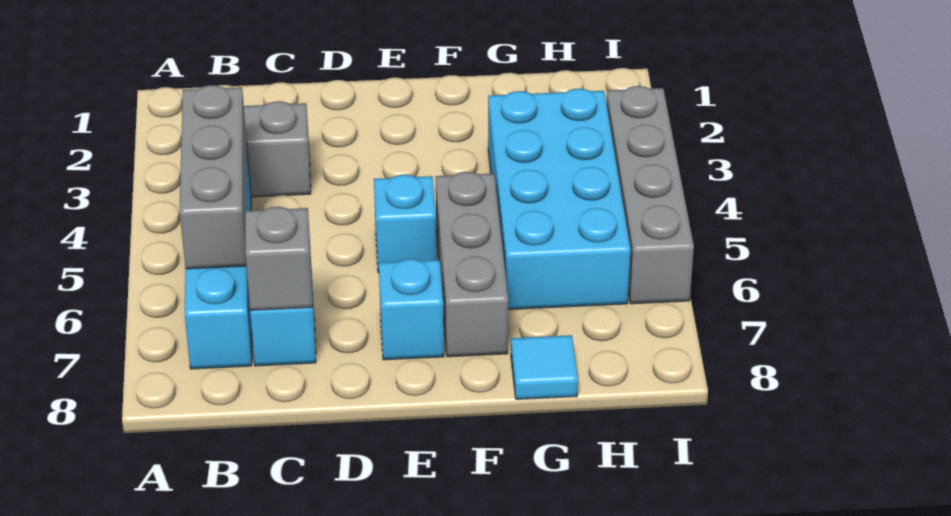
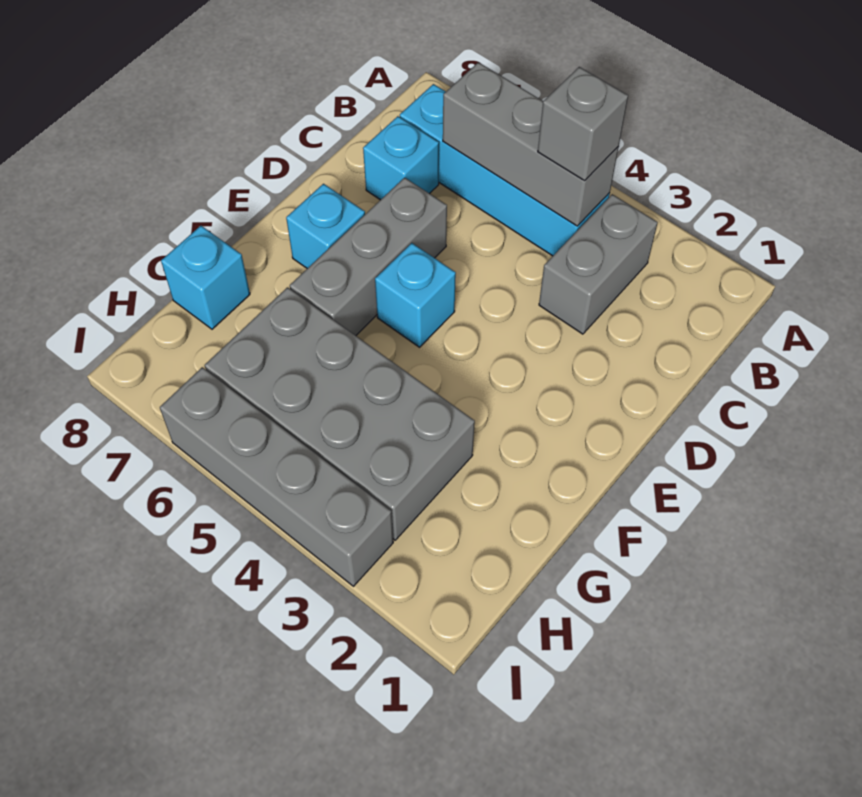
grey brick C7 level 2 -> grey brick B4 level 3
grey brick F5:F7 level 1 -> grey brick D6:F6 level 1
cyan brick G3:H6 level 1 -> grey brick G3:H6 level 1
cyan tile G8 level 1 -> cyan brick G8 level 1

